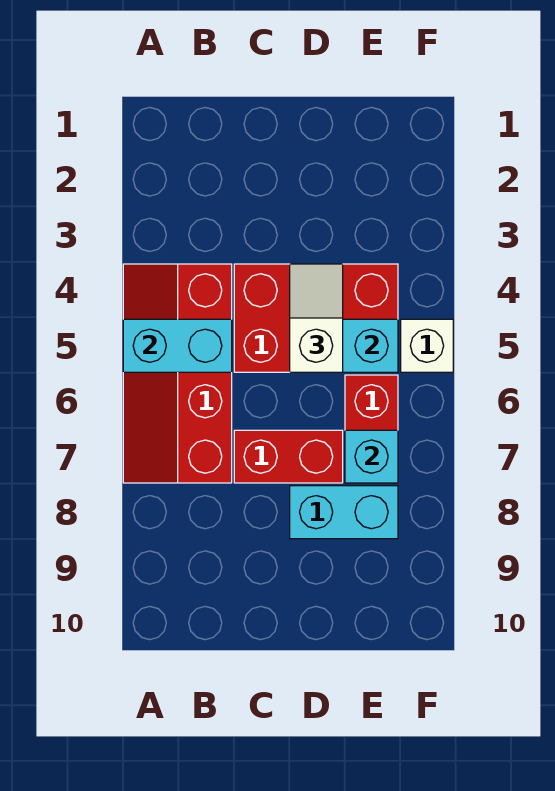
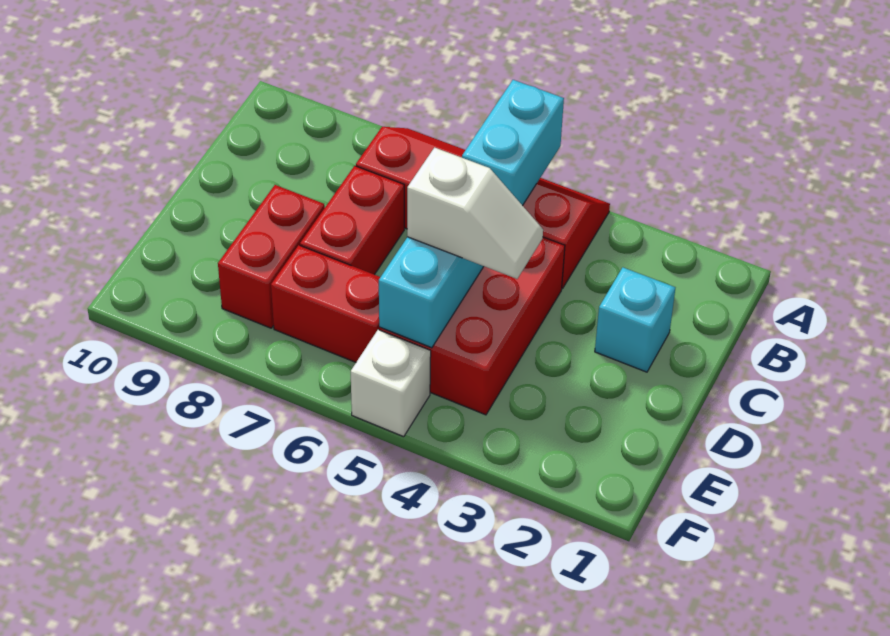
cyan brick D8:E8 level 1 -> red brick D8:E8 level 1
cyan brick E7 level 2 -> cyan brick C2 level 1

